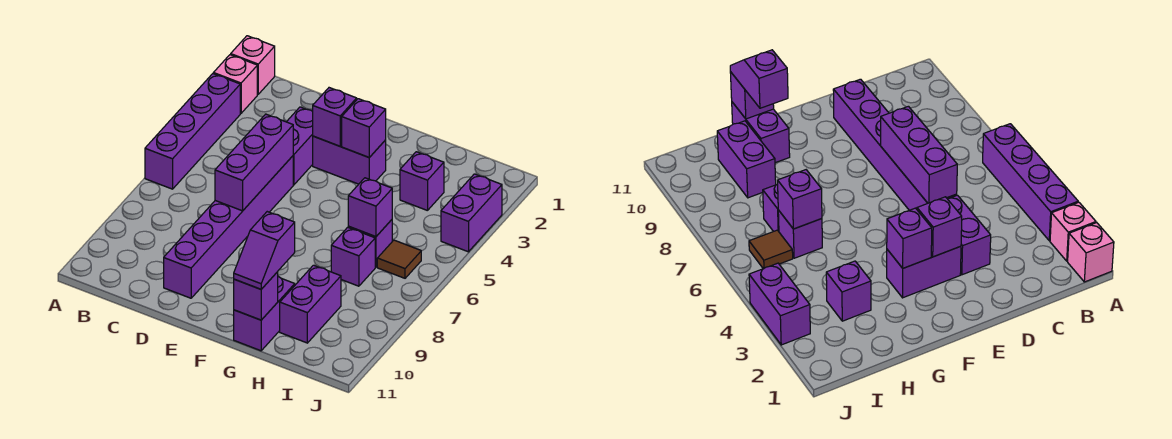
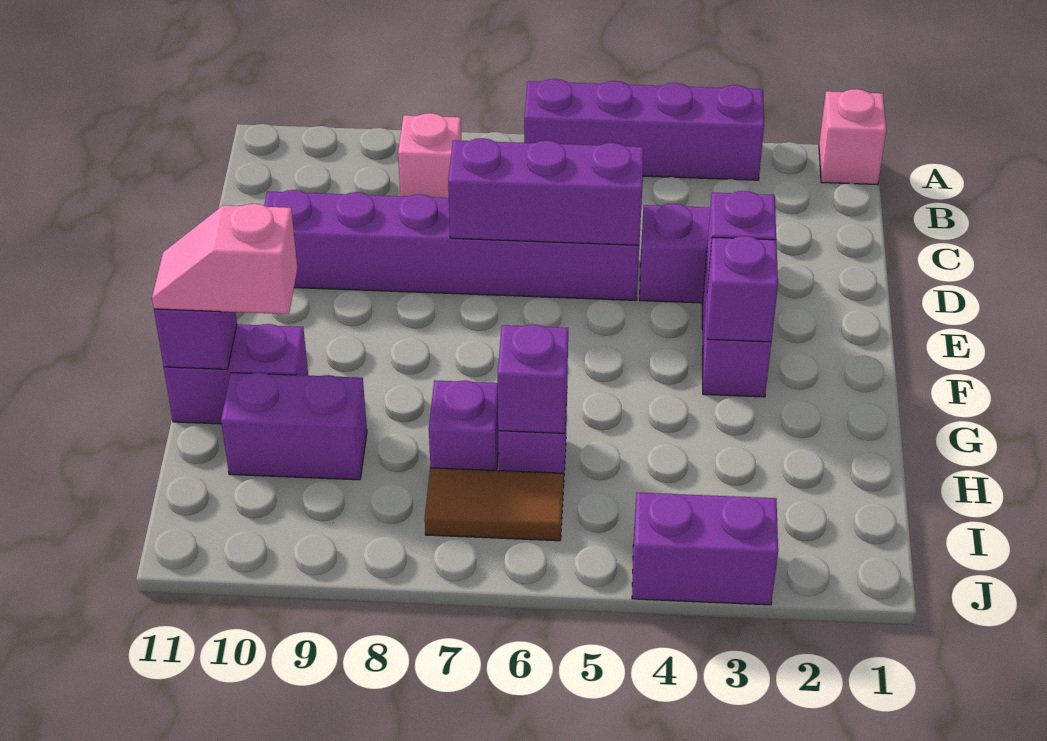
pink brick A2 level 1 -> pink brick B8 level 1
purple slope G10:G11 level 3 top 10 -> pink slope G10:G11 level 3 top 10
purple brick H3 level 1 -> none
brown tile I6 level 1 -> brown tile I6:I7 level 1

